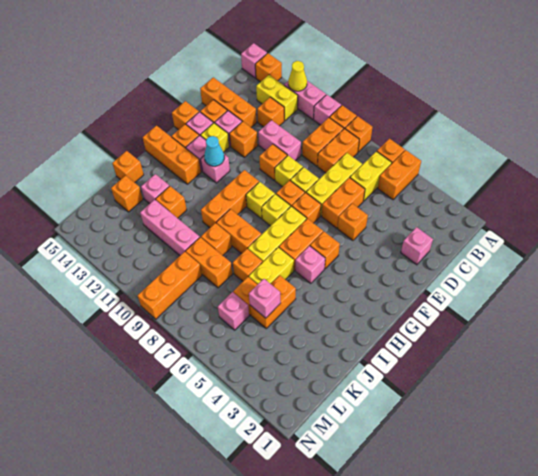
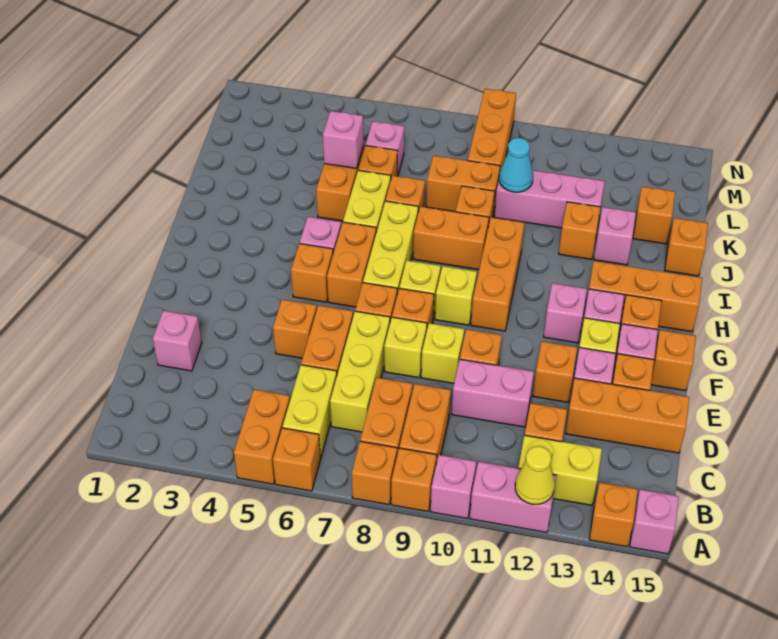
cyan cone G12 level 2 -> cyan cone K10 level 2

